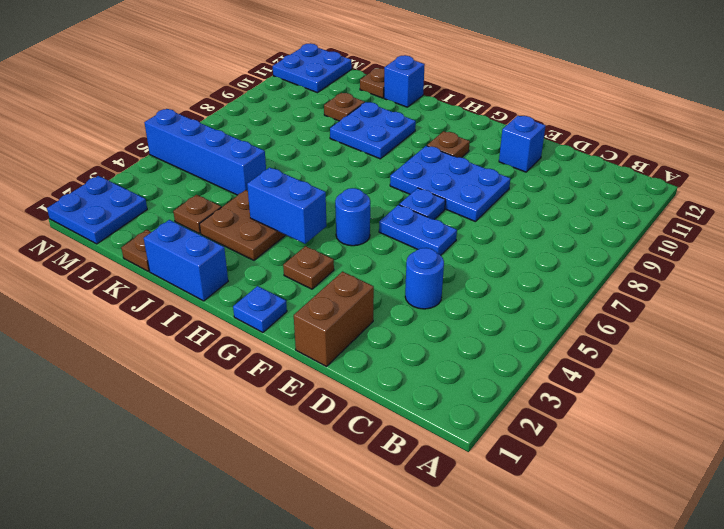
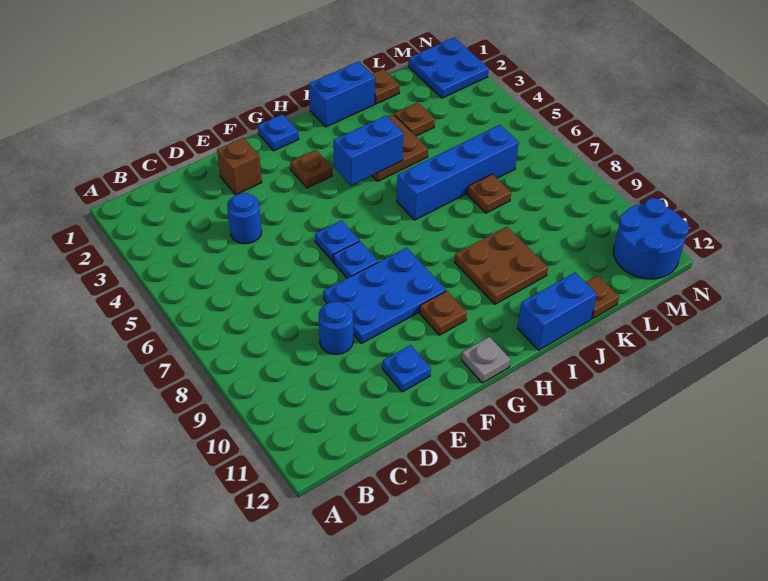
brown brick E1:E2 level 1 -> brown brick E2 level 1
blue plate E6:F6 level 1 -> blue plate F6 level 1
blue brick E11 level 1 -> blue plate E11 level 1
blue round brick G5 level 1 -> blue round brick D9 level 1
none -> grey plate G12 level 1
blue plate I9:J10 level 1 -> brown plate I9:J10 level 1
blue brick J12 level 1 -> blue brick I12:J12 level 1
blue brick K5:N5 level 1 -> blue brick I6:L6 level 1
brown plate K10 level 1 -> brown plate K7 level 1
blue plate M11:N12 level 1 -> blue round brick M11:N12 level 1

